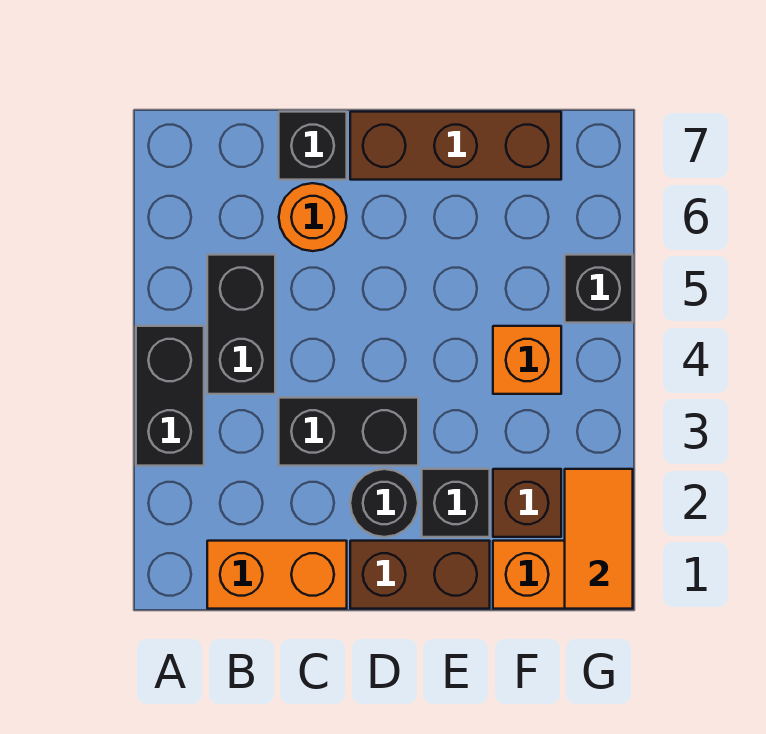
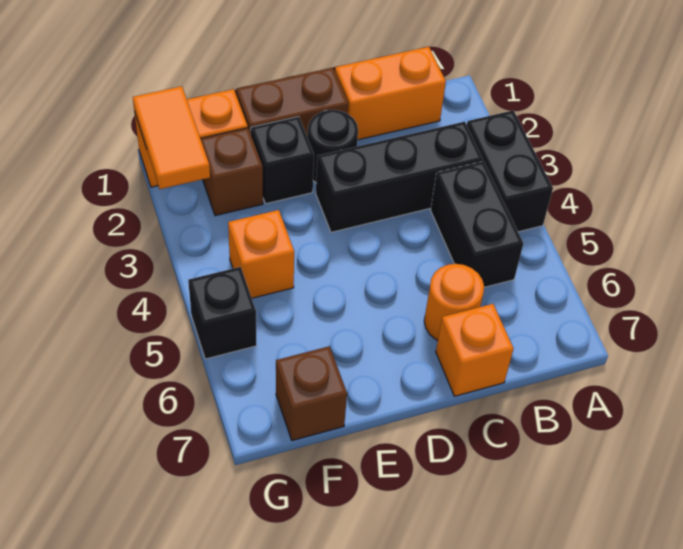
black brick C3:D3 level 1 -> black brick B3:D3 level 1
black brick C7 level 1 -> orange brick C7 level 1
brown brick D7:F7 level 1 -> brown brick F7 level 1

